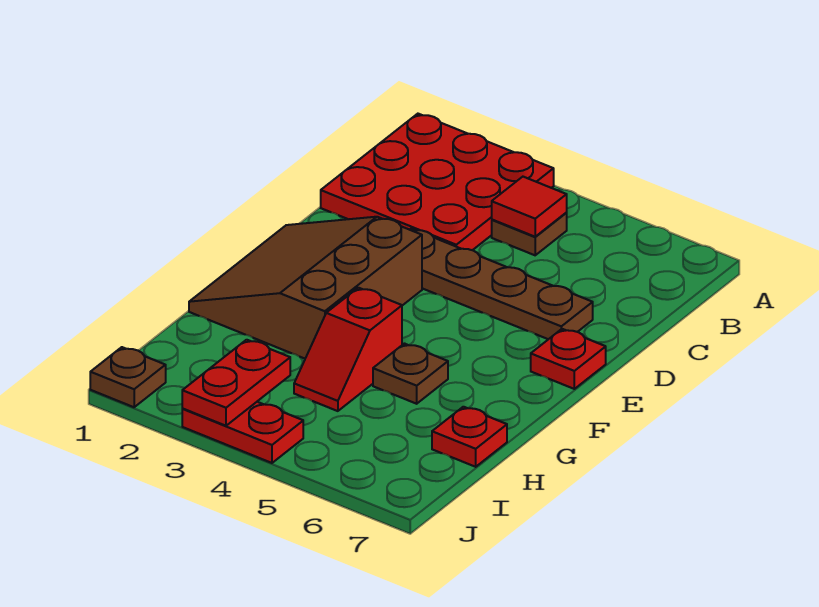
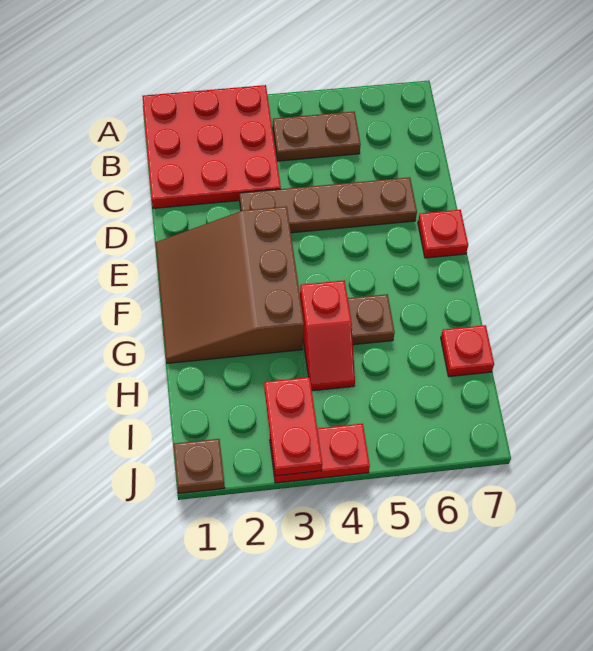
brown plate B4 level 1 -> brown plate B4:B5 level 1
red tile B4 level 2 -> none

